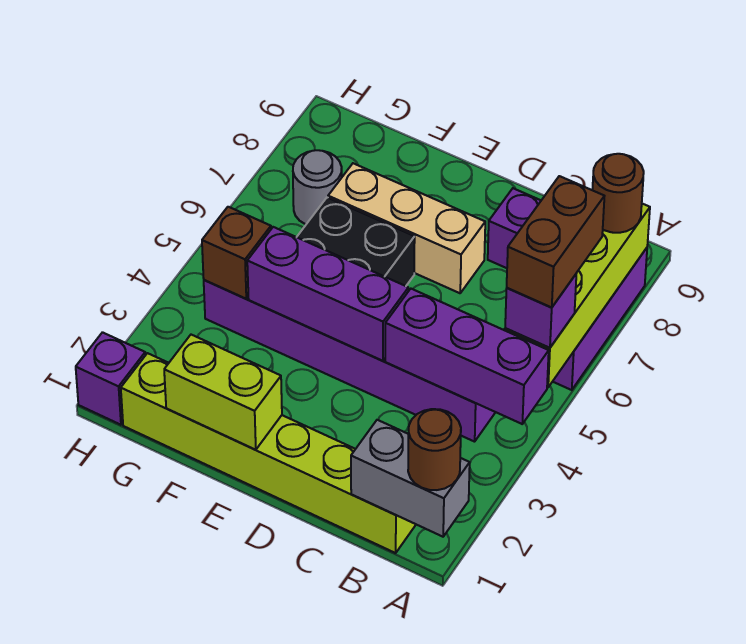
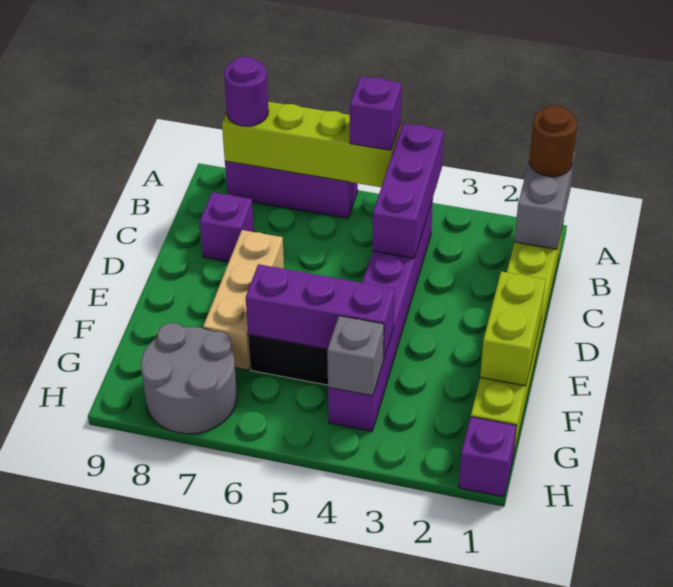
brown brick A5:A6 level 4 -> none
brown round brick A8 level 3 -> purple round brick A8 level 3
purple brick D4:F4 level 2 -> purple brick F4:F6 level 2
brown brick G4 level 2 -> grey brick G4 level 2
grey round brick G7 level 1 -> grey round brick G7:H8 level 1

